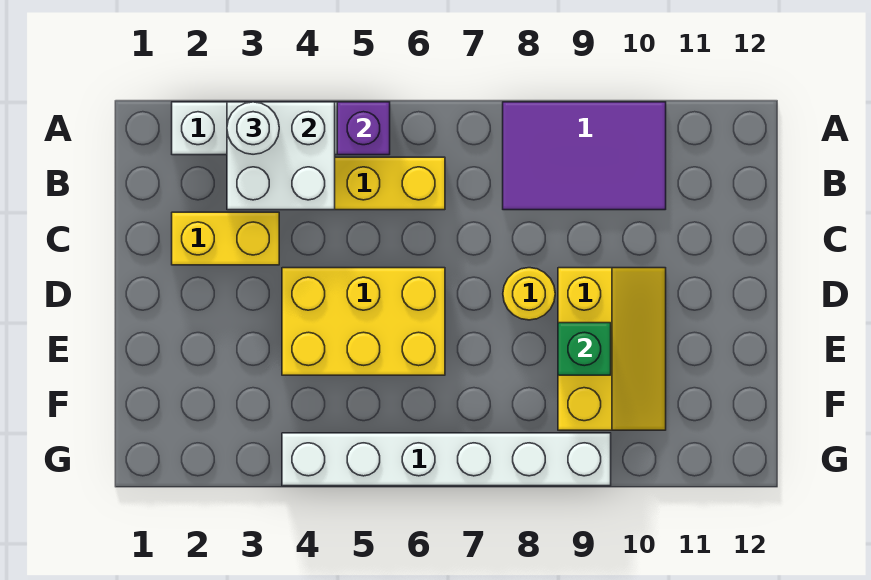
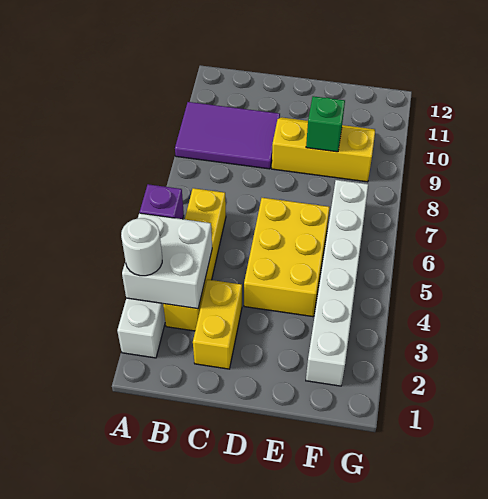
purple tile A8:B10 level 1 -> purple tile A9:C10 level 1
yellow round brick D8 level 1 -> none
white brick G4:G9 level 1 -> white brick F2:F7 level 1

